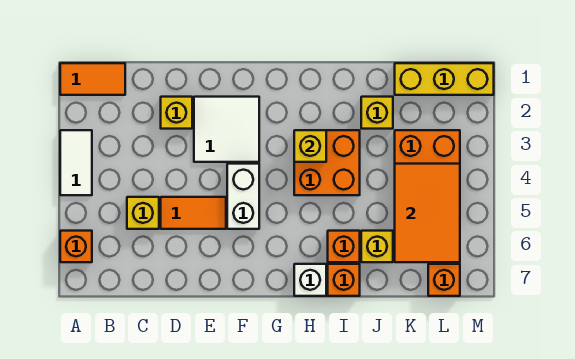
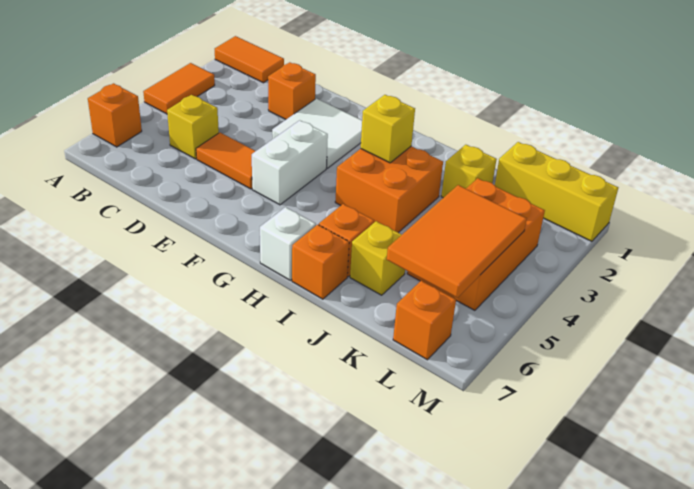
white tile A3:A4 level 1 -> orange tile A3:A4 level 1
yellow brick D2 level 1 -> orange brick D2 level 1

